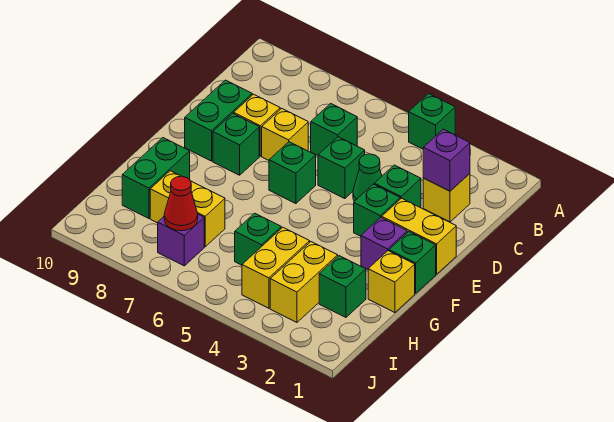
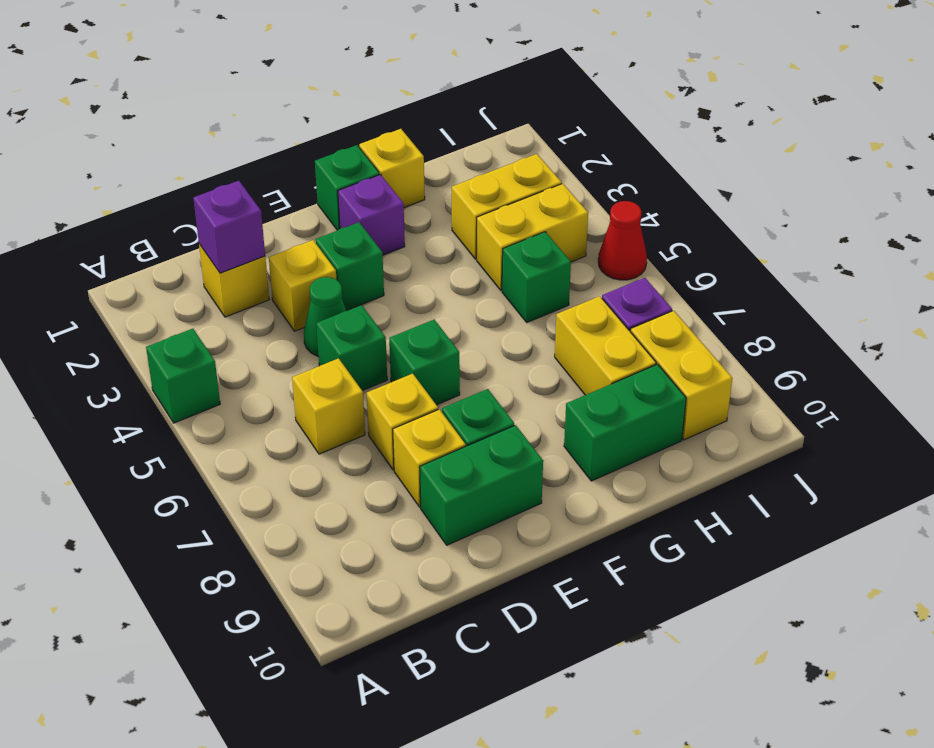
green brick C6 level 1 -> yellow brick C6 level 1
green brick D3 level 1 -> yellow brick D3 level 1
yellow brick E1:E2 level 1 -> yellow brick I8:I9 level 1
green brick H2 level 1 -> none
red cone I7 level 2 -> red cone J5 level 1

